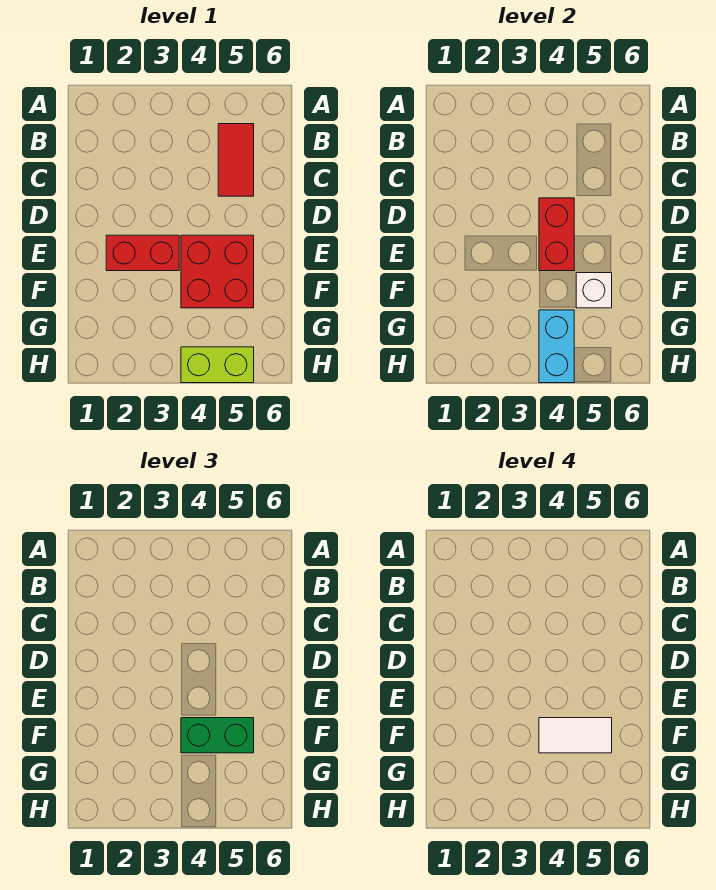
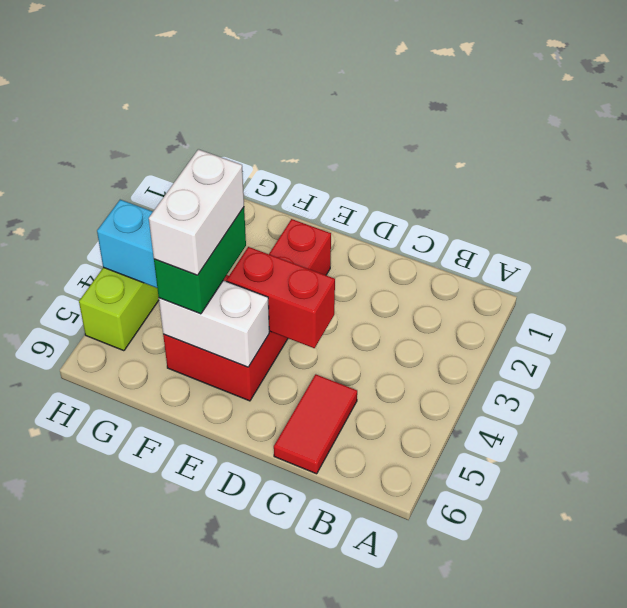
red tile B5:C5 level 1 -> red tile C5:C6 level 1
white tile F4:F5 level 4 -> white brick F4:F5 level 4
white brick F5 level 2 -> white brick E5:F5 level 2

